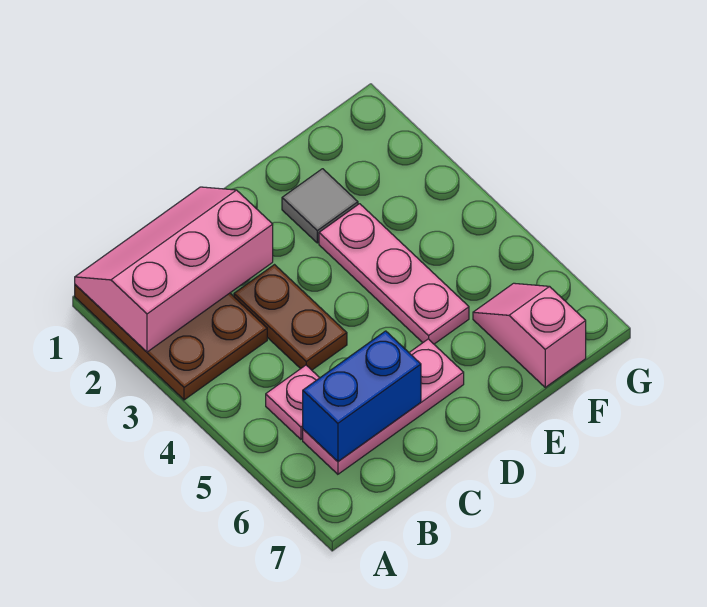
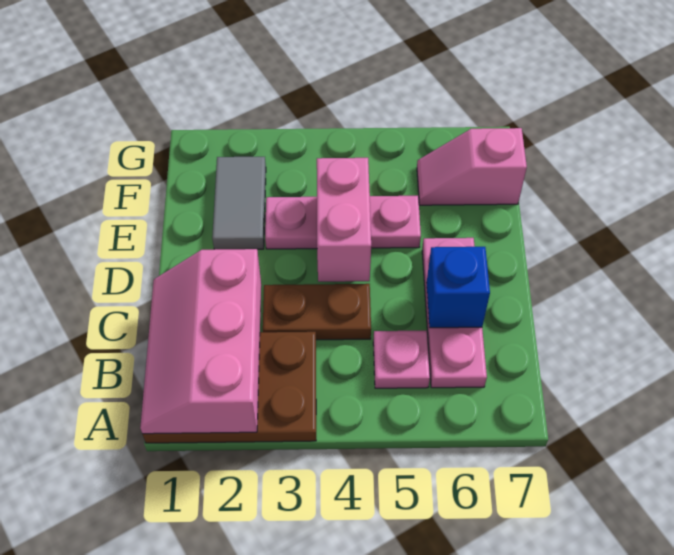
blue brick B6:C6 level 2 -> blue brick C6 level 2
none -> pink brick D4:E4 level 2
grey tile E2 level 1 -> grey tile E2:F2 level 1

